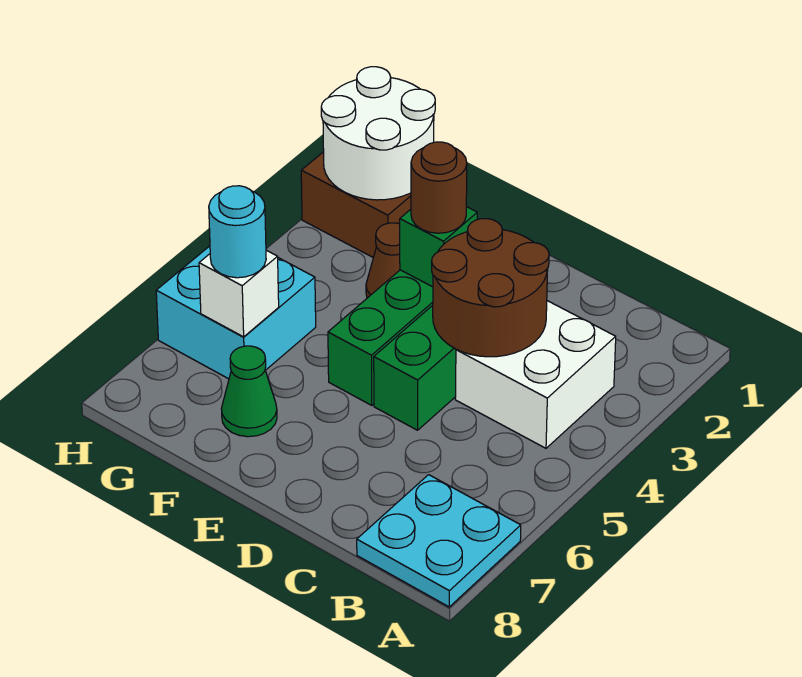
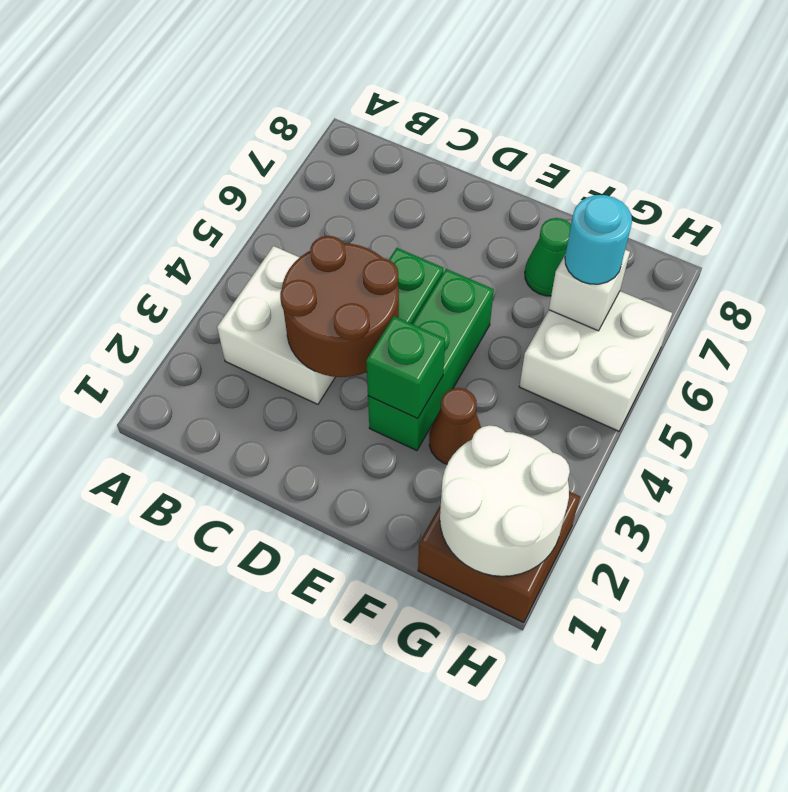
cyan plate A7:B8 level 1 -> none
brown round brick E3 level 3 -> none
cyan brick G5:H6 level 1 -> white brick G5:H6 level 1

